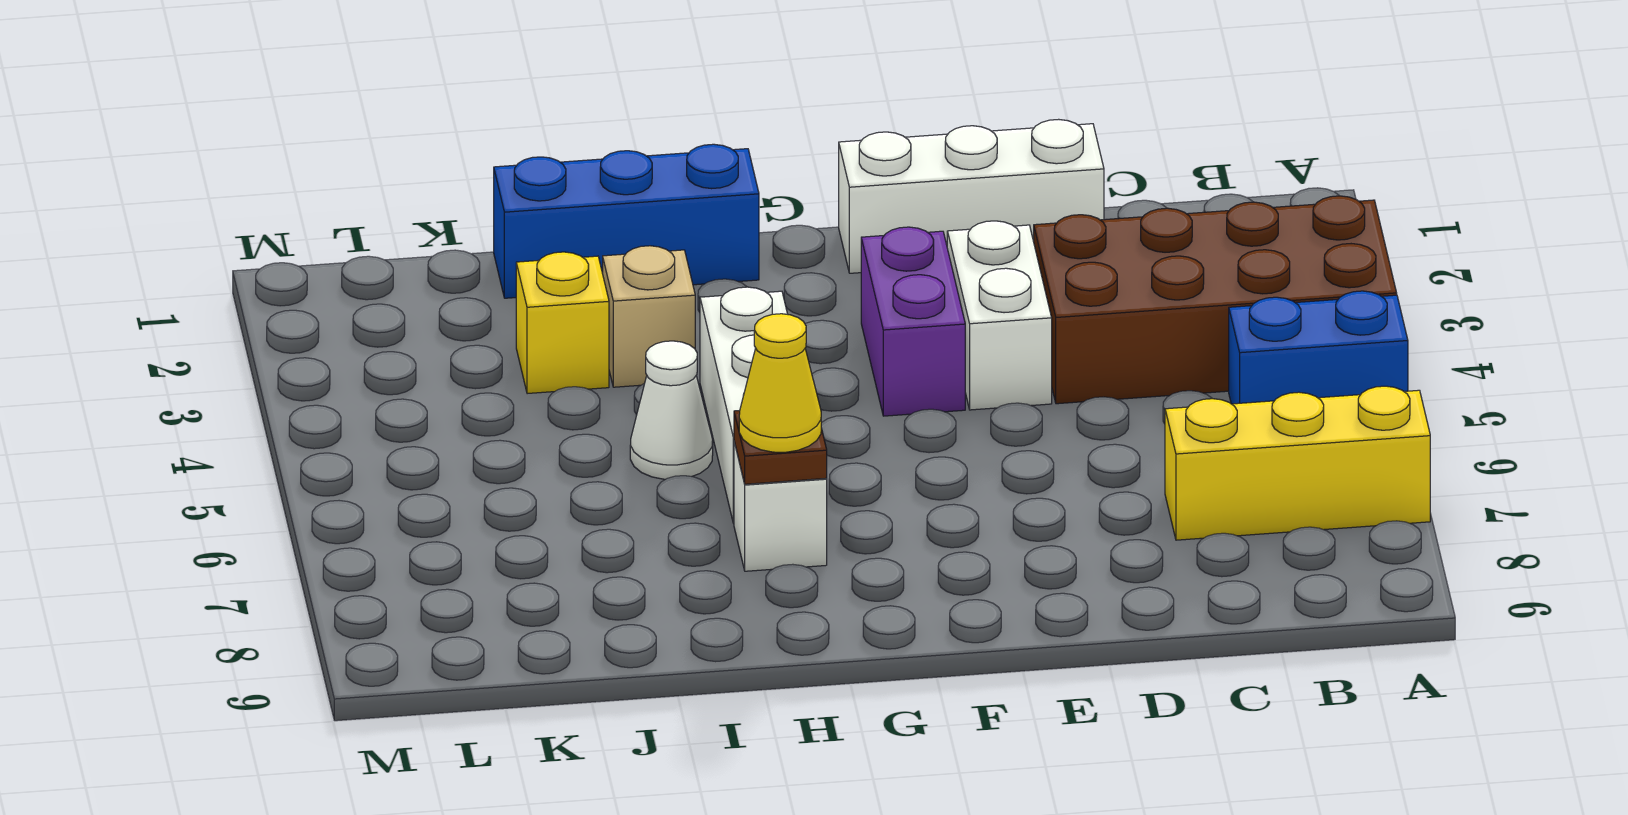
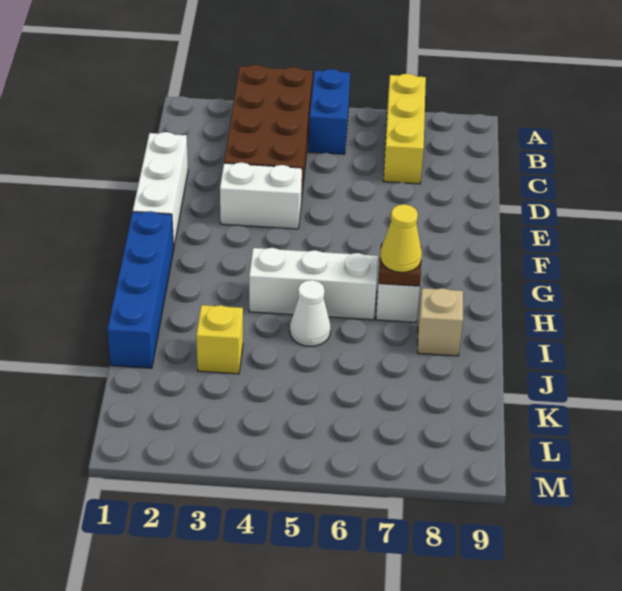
purple brick F3:F4 level 1 -> none
blue brick H1:J1 level 1 -> blue brick G1:J1 level 1
tan brick I3 level 1 -> tan brick I8 level 1

